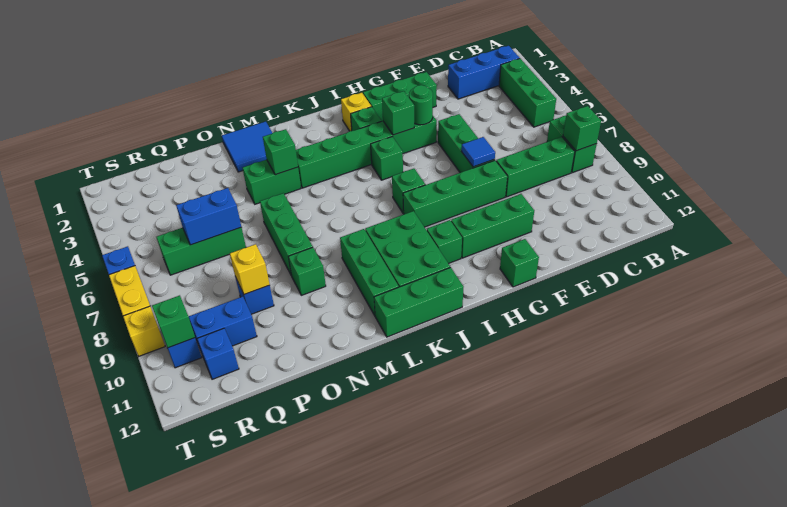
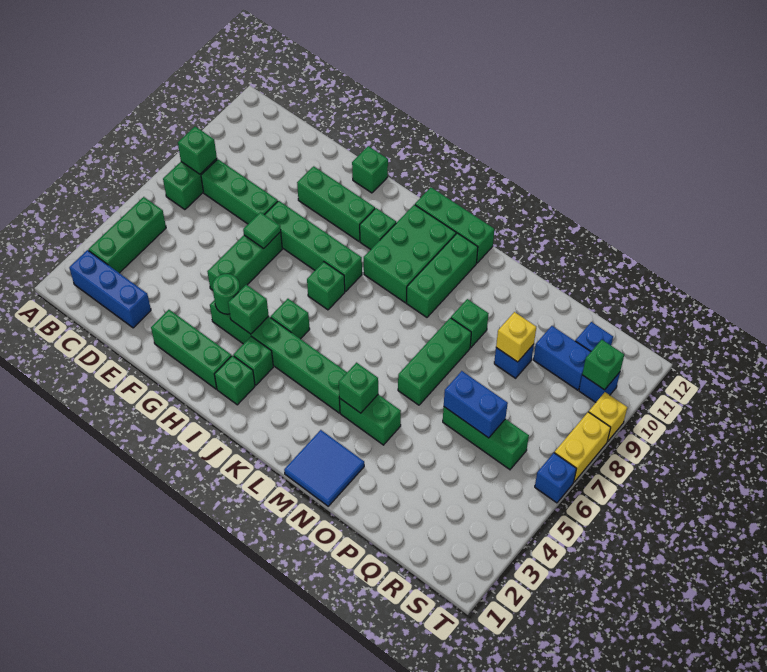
blue tile F7 level 2 -> green tile F7 level 2
yellow brick I2 level 1 -> green brick I2 level 1

